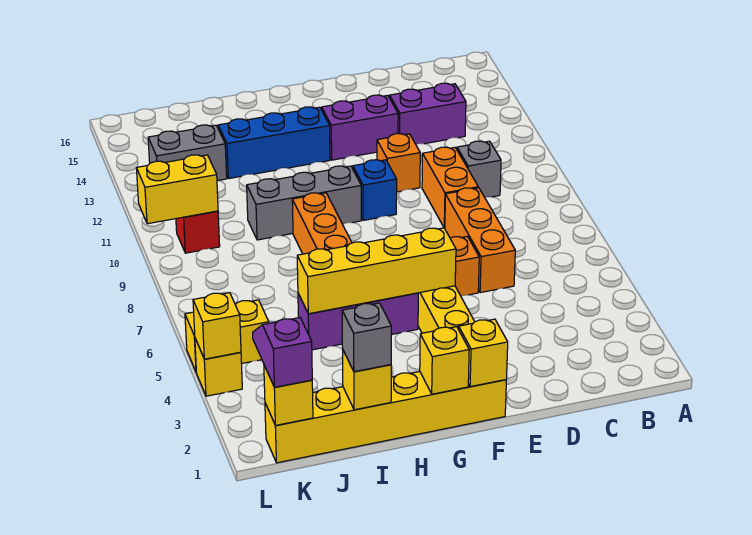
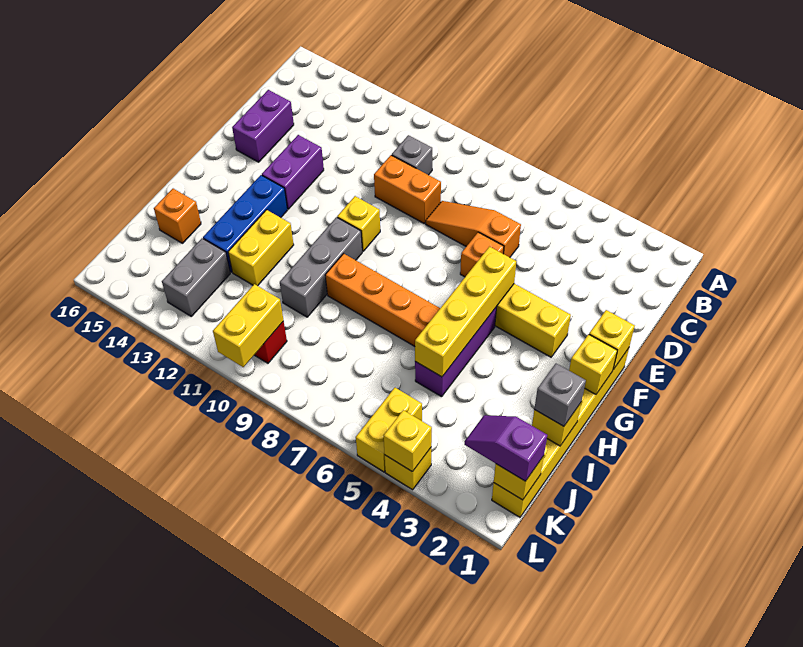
purple brick C13:D13 level 1 -> purple brick D15:E15 level 1
orange brick D6:D8 level 1 -> orange slope D6:D8 level 1 top 6
orange brick E11 level 1 -> orange brick I15 level 1
blue brick F10 level 1 -> yellow brick F10 level 1
none -> yellow brick H12:I12 level 1

